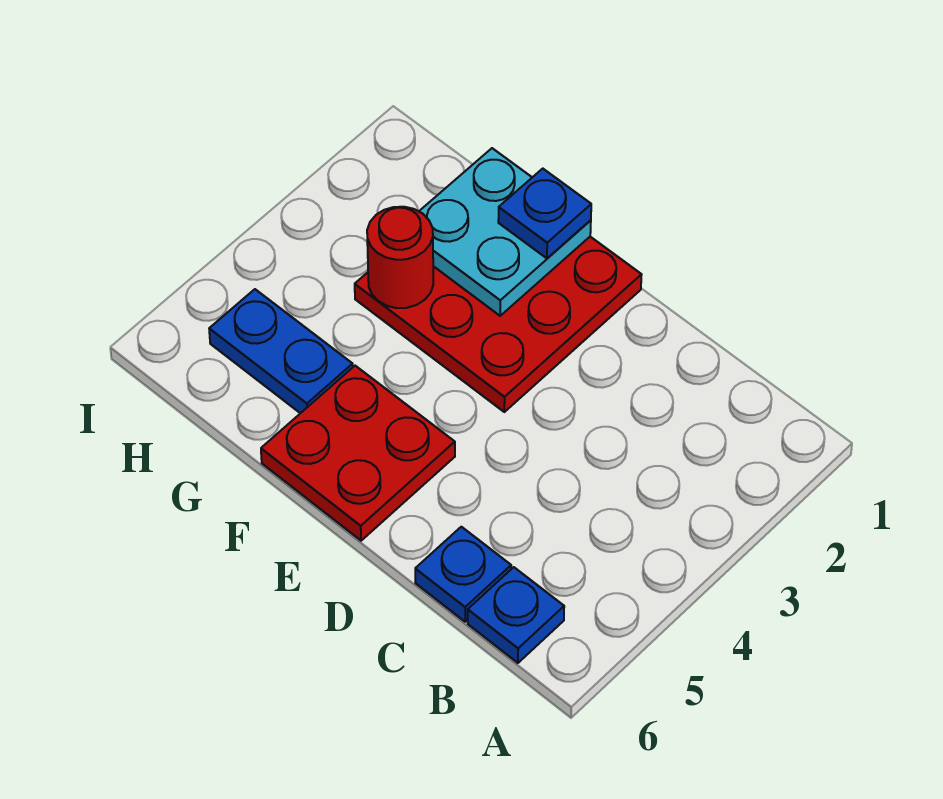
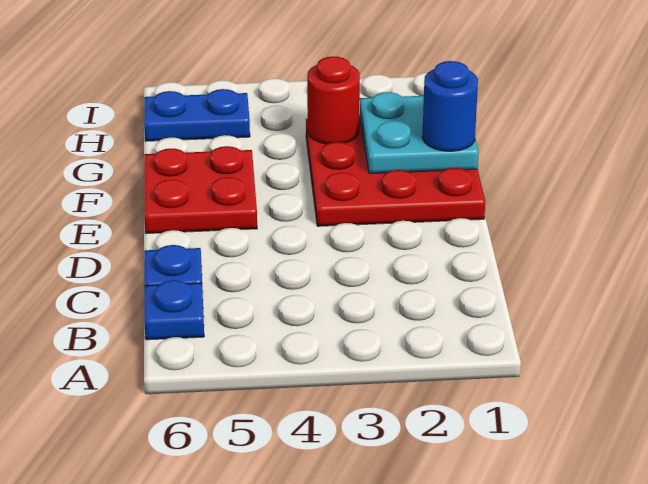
blue plate F1 level 3 -> blue round brick F1 level 3
blue plate G5:H5 level 1 -> blue plate H5:H6 level 1

